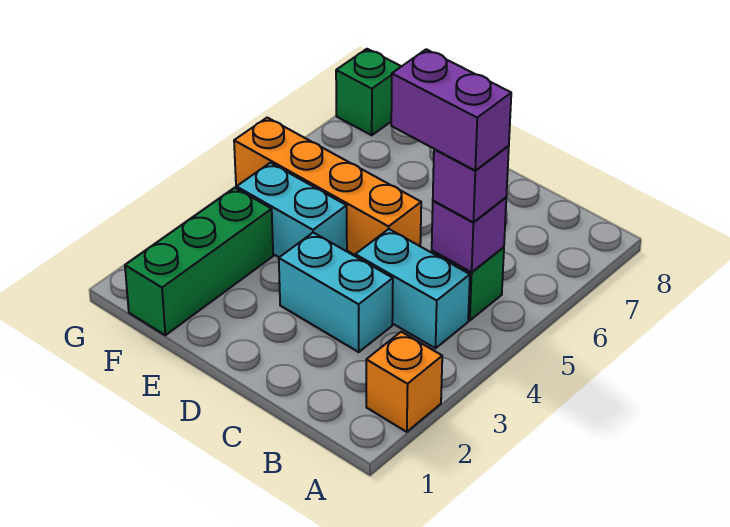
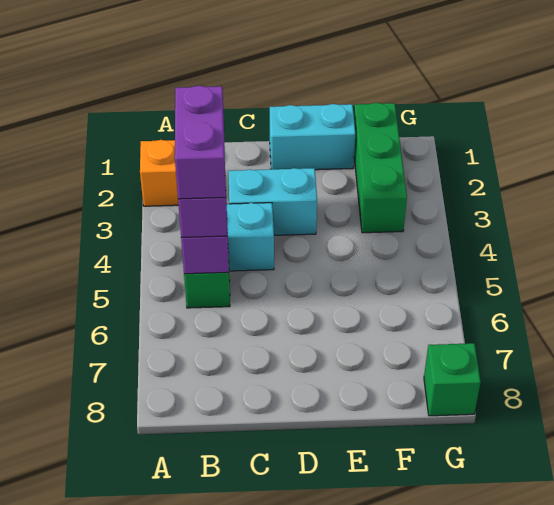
purple brick B5:C5 level 4 -> purple brick B4:B5 level 4
orange brick D5:G5 level 1 -> none
cyan brick E4:F4 level 1 -> cyan brick D1:E1 level 1

